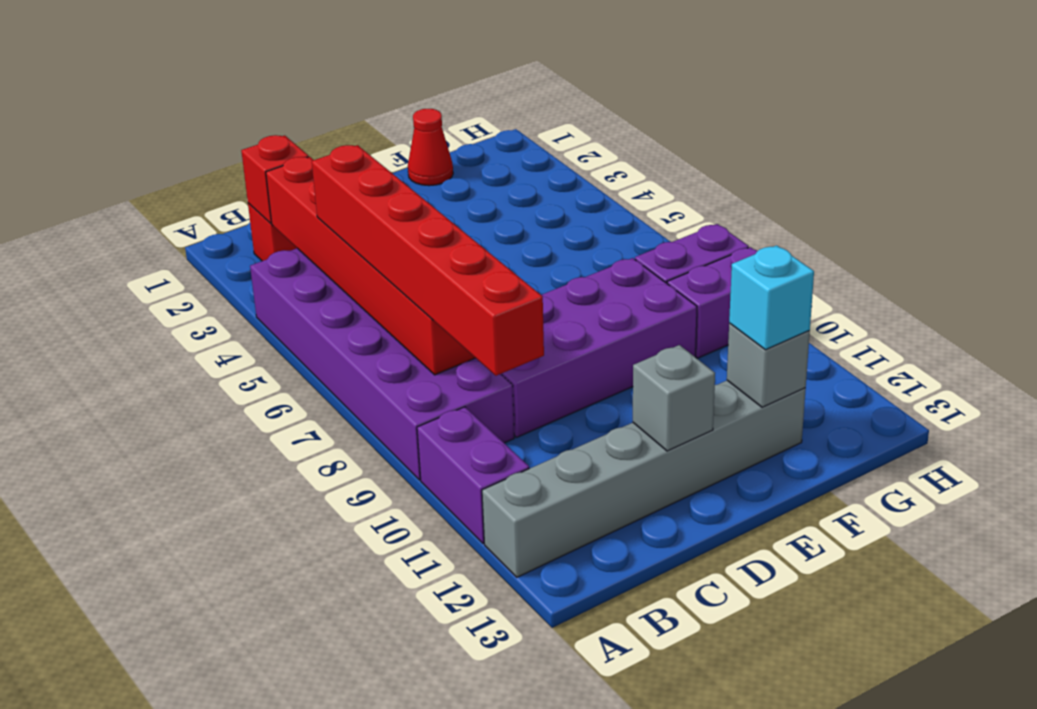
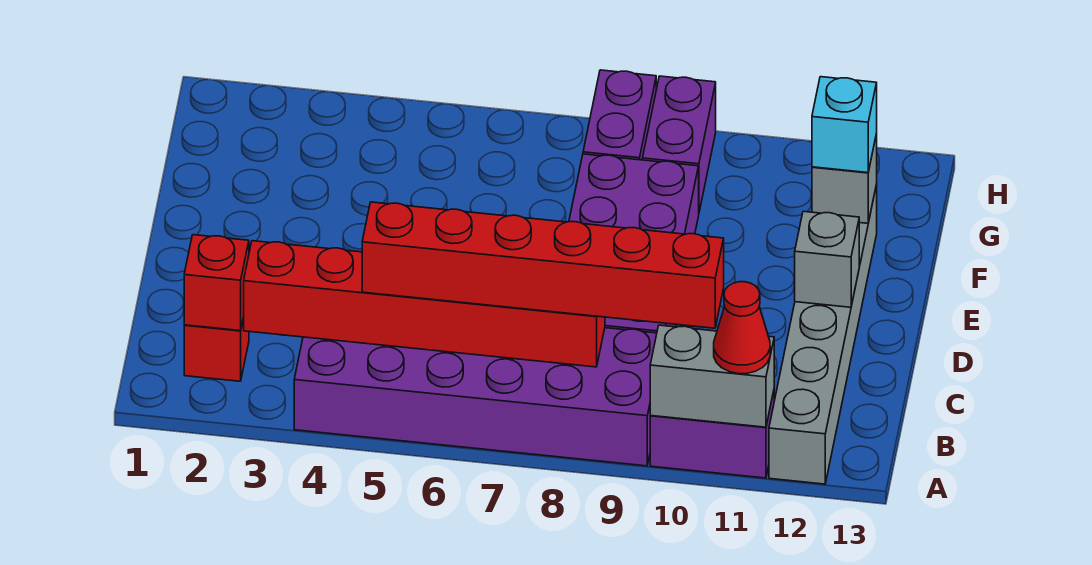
none -> grey brick A10:A11 level 2
red cone F1 level 1 -> red cone A11 level 3

